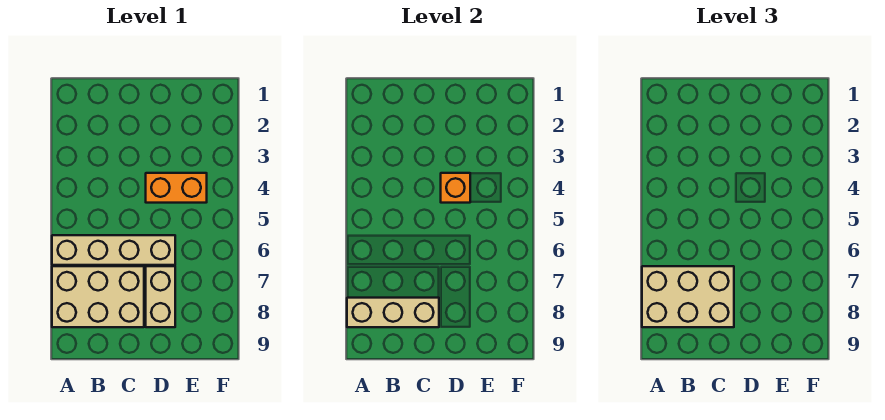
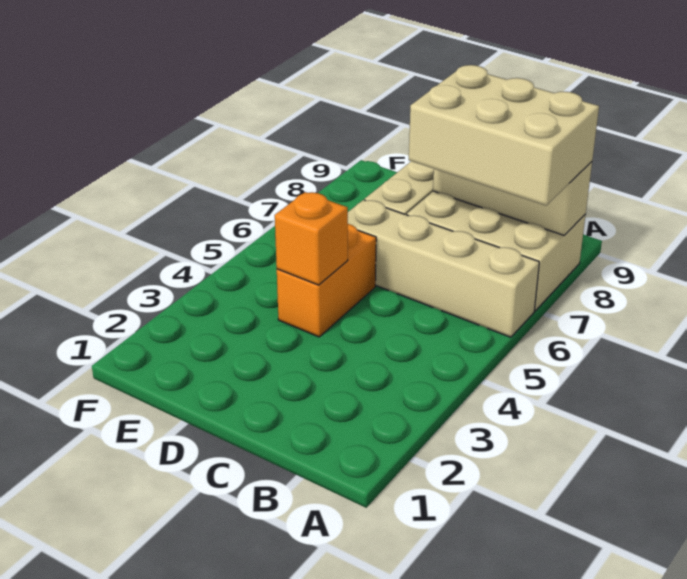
orange brick D4:E4 level 1 -> orange brick D4:D5 level 1

